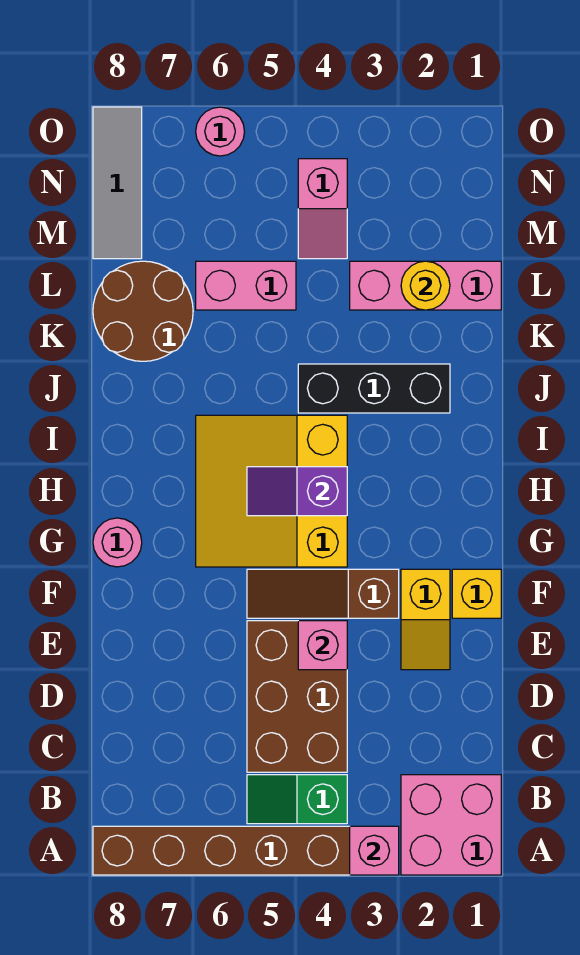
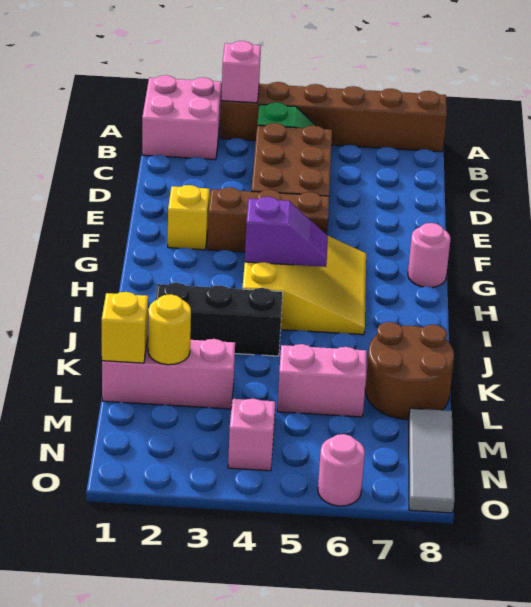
pink brick E4 level 2 -> none
yellow brick F1 level 1 -> yellow brick L1 level 2
brown slope F3:F5 level 1 top 3 -> brown brick F3:F5 level 1

